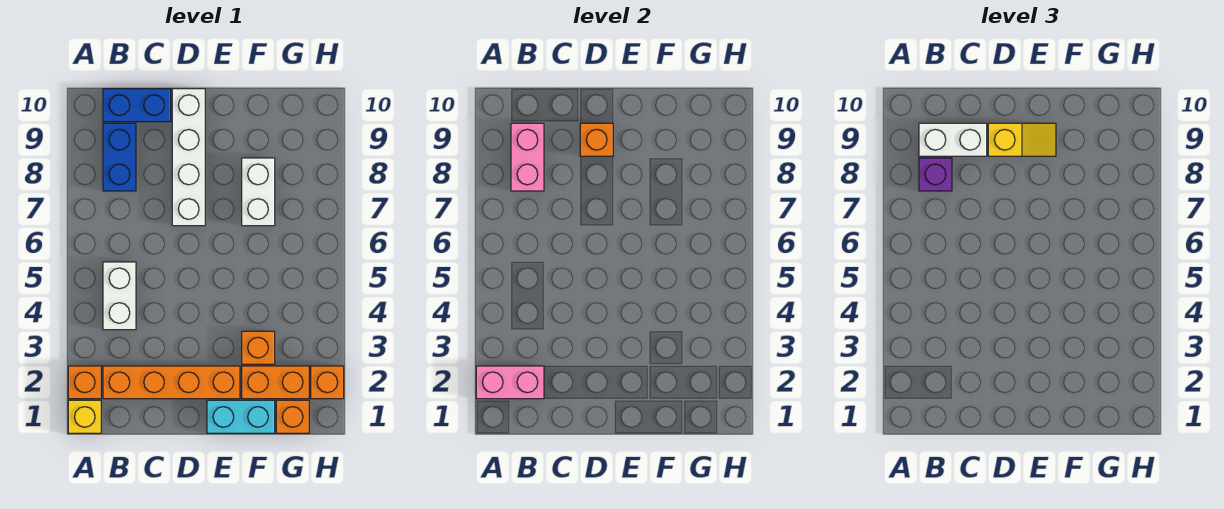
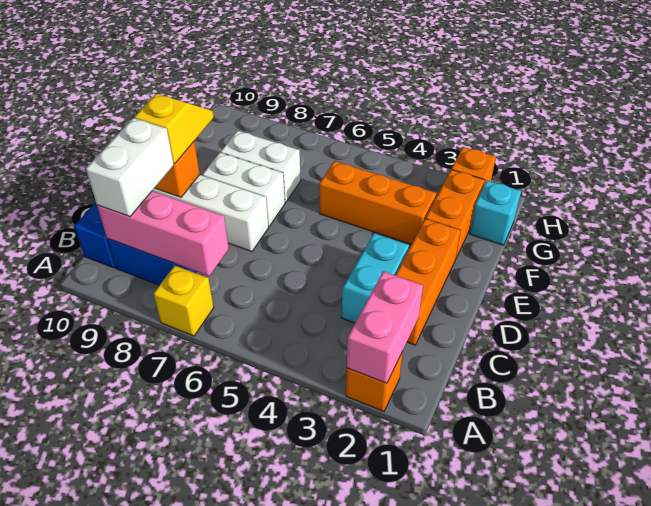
yellow brick A1 level 1 -> yellow brick A7 level 1
orange brick B2:E2 level 1 -> orange brick C2:E2 level 1
white brick B4:B5 level 1 -> white brick E7:E8 level 1
pink brick B8:B9 level 2 -> pink brick B7:B9 level 2
purple brick B8 level 3 -> none
cyan brick E1:F1 level 1 -> cyan brick C3:D3 level 1
orange brick F3 level 1 -> orange brick F3:F5 level 1
orange brick G1 level 1 -> cyan brick G1 level 1

